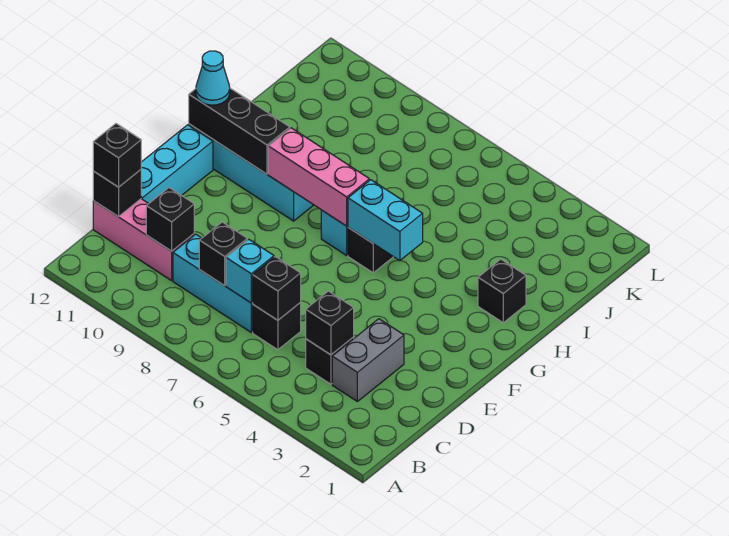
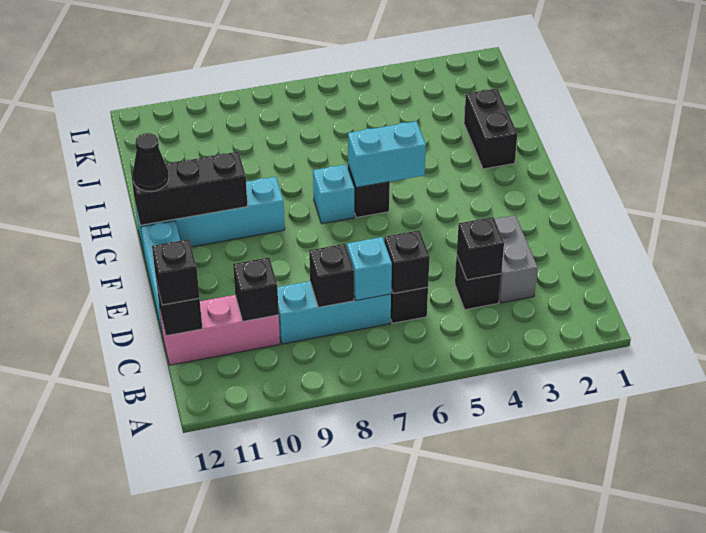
pink brick G7:G9 level 2 -> none
cyan cone G12 level 3 -> black cone G12 level 3
black brick H2 level 1 -> black brick H2:I2 level 1

